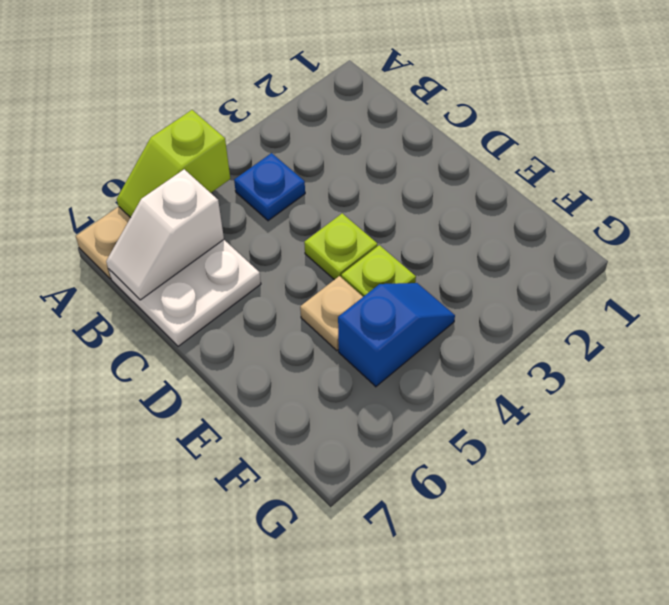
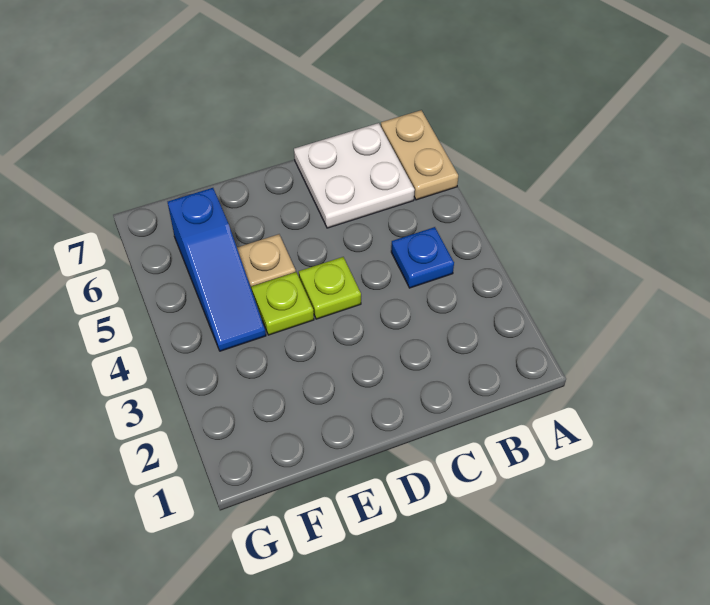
lime slope A5:A6 level 2 top 5 -> none
white slope B6:B7 level 2 top 6 -> none
blue slope F4:F5 level 1 top 5 -> blue slope F4:F6 level 1 top 6

